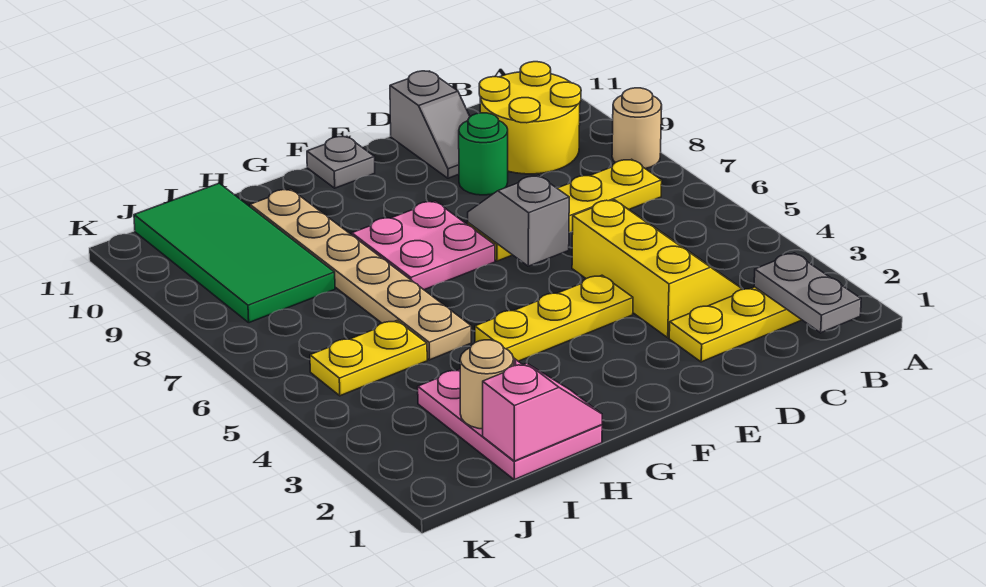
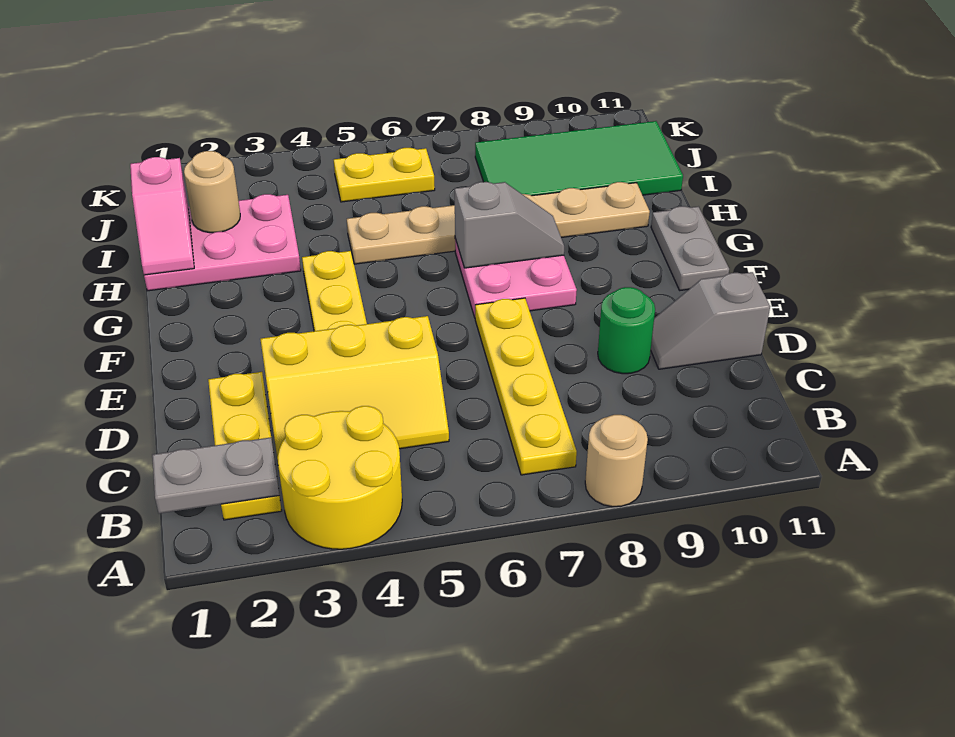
yellow round brick B9:C10 level 1 -> yellow round brick A3:B4 level 1
grey slope E6:E7 level 2 top 6 -> grey slope G7:G8 level 2 top 7
grey plate F11 level 1 -> grey plate F11:G11 level 1
yellow plate I5:J5 level 1 -> yellow plate J5:J6 level 1

